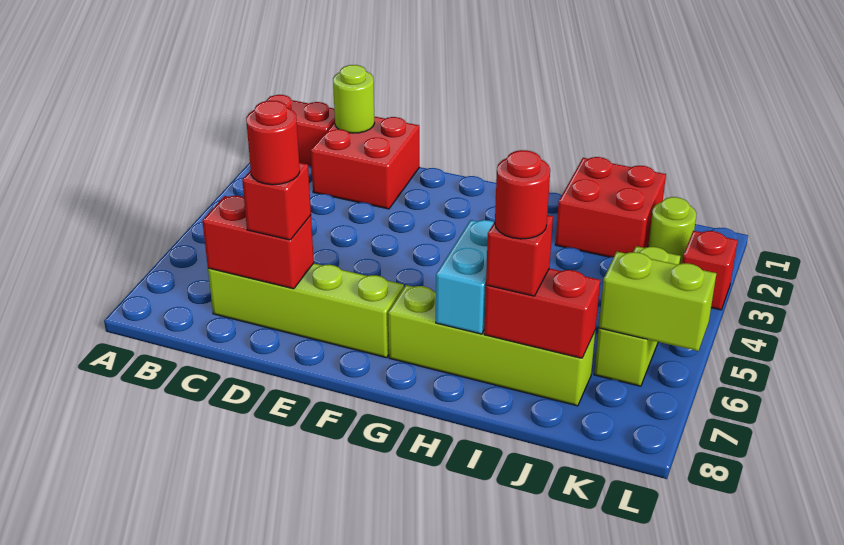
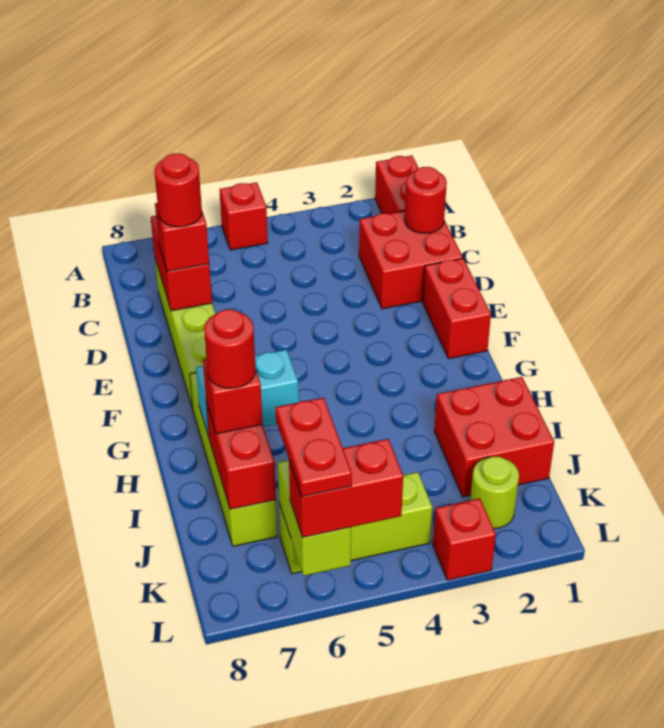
none -> red brick A5 level 1
lime round brick C1 level 2 -> red round brick C1 level 2
none -> red brick E1:F1 level 1
none -> red plate K6:L6 level 4
none -> red brick L5:L6 level 3

